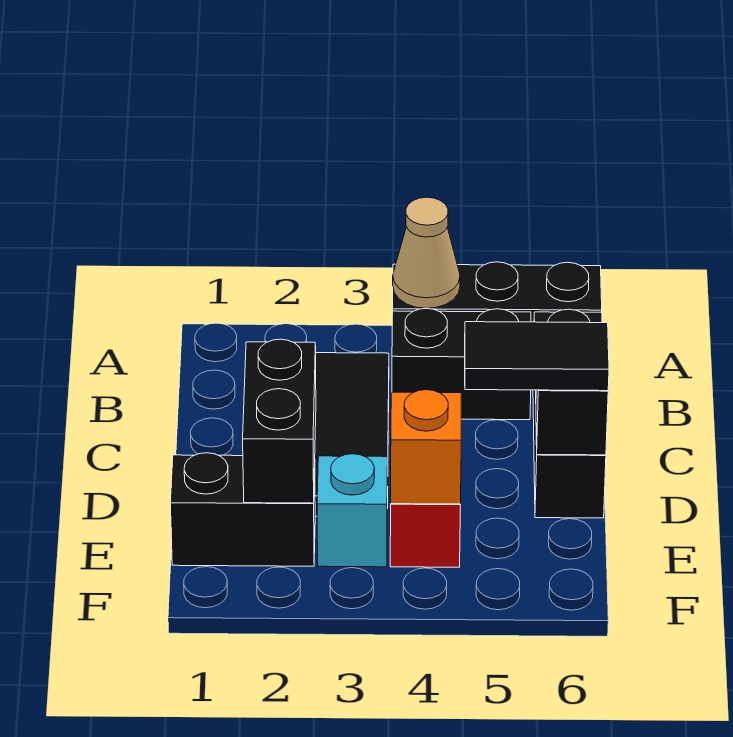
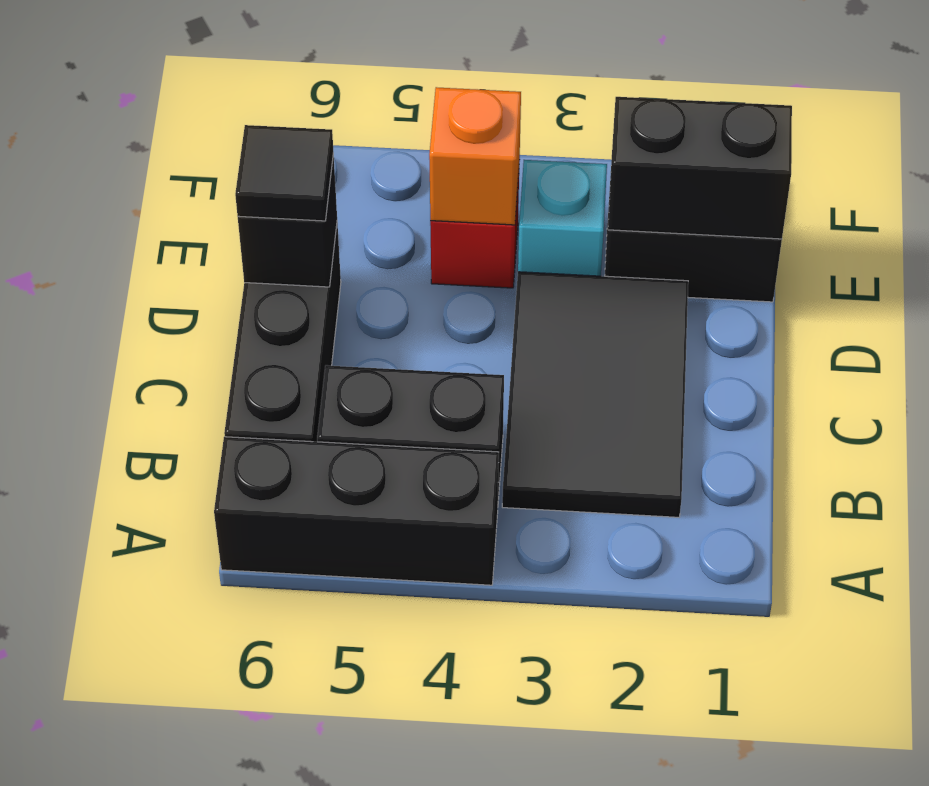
tan cone A4 level 2 -> none
black brick D2:E2 level 2 -> black brick E1:E2 level 2
black tile D5:D6 level 3 -> black tile D6 level 3

